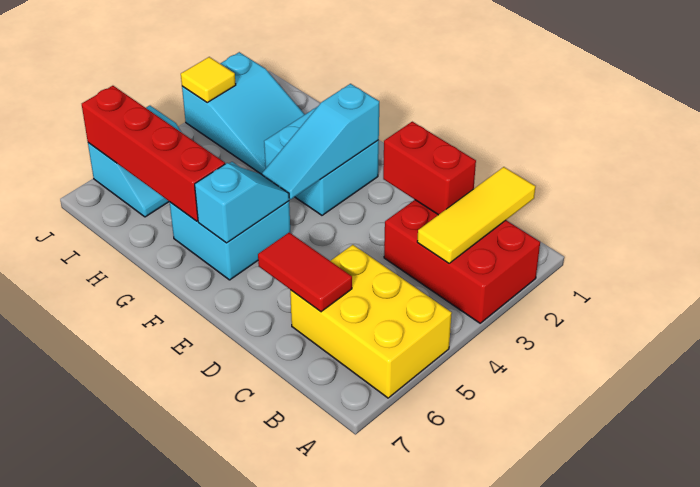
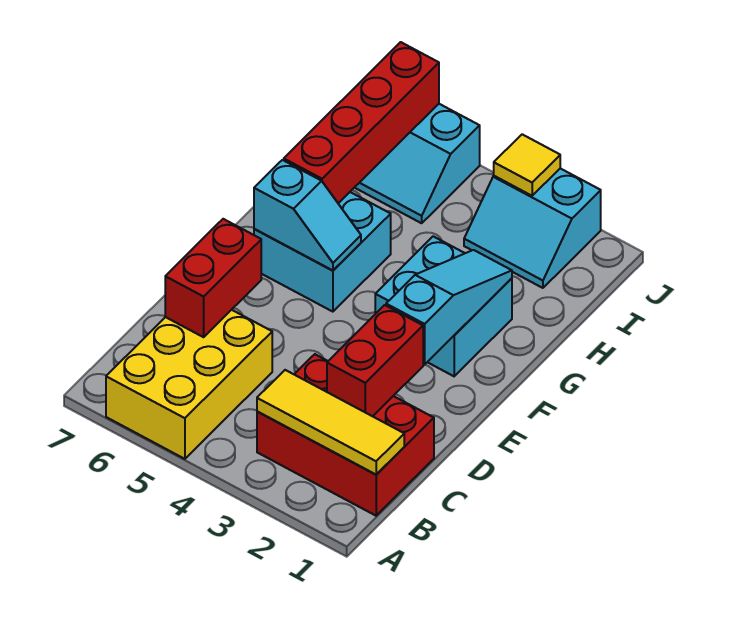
red brick A2:C3 level 1 -> red brick B1:C3 level 1
red tile C6:D6 level 2 -> red brick C6:D6 level 2
cyan slope F2:F4 level 2 top 2 -> cyan slope E2:G2 level 2 top E
cyan slope H2:J3 level 1 top J -> cyan slope I2:J3 level 1 top J

